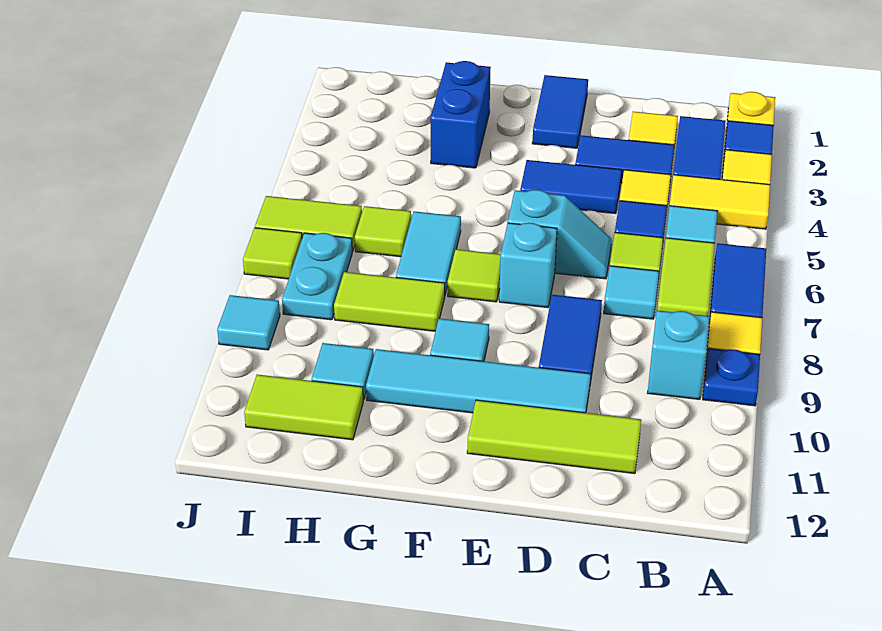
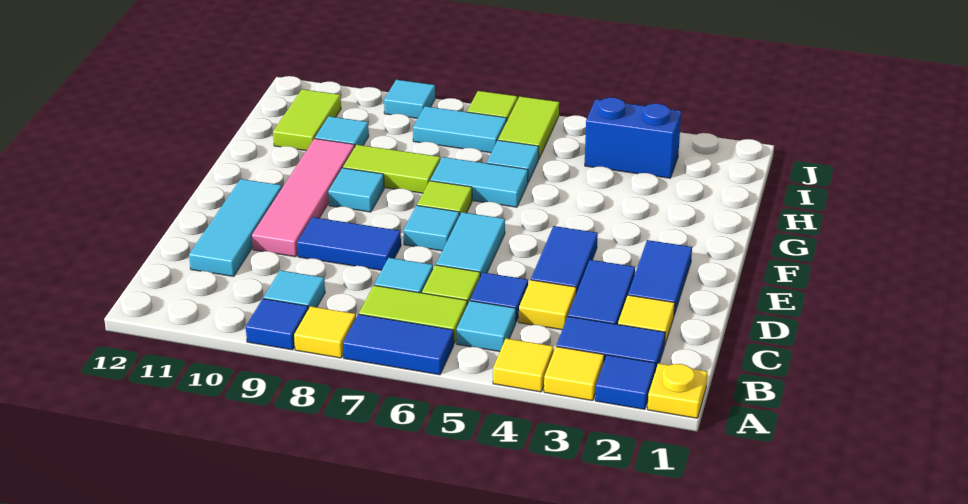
yellow tile A4:B4 level 1 -> yellow tile A4 level 1
blue plate A9 level 1 -> blue tile A9 level 1
cyan brick B9 level 1 -> cyan tile B9 level 1
lime tile C11:E11 level 1 -> cyan tile C11:E11 level 1
cyan slope D6:E6 level 1 top E -> cyan tile D6:E6 level 1
cyan tile D10:G10 level 1 -> pink tile D10:G10 level 1
blue tile E1:E2 level 1 -> blue tile D2:E2 level 1
cyan brick E7 level 1 -> cyan tile E7 level 1
blue brick G2:G3 level 1 -> blue brick I3:I4 level 1
lime tile G8:H8 level 1 -> lime tile G8:G9 level 1
lime tile H6 level 1 -> cyan tile H6 level 1
cyan plate I7:I8 level 1 -> cyan tile I7:I8 level 1

